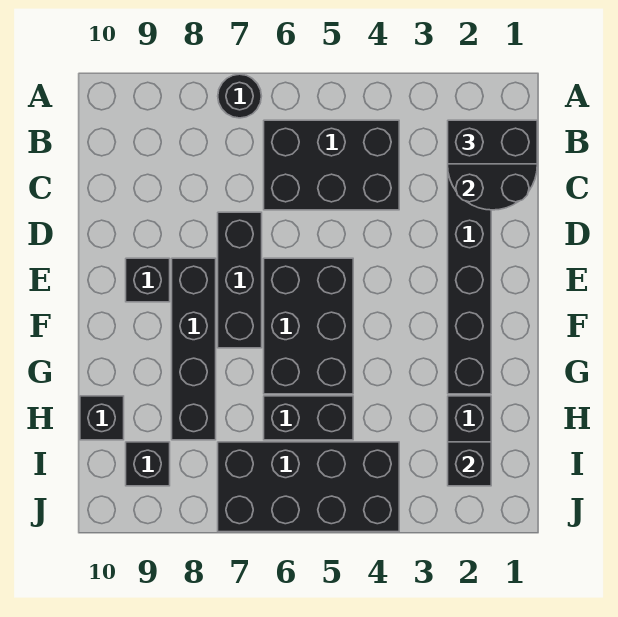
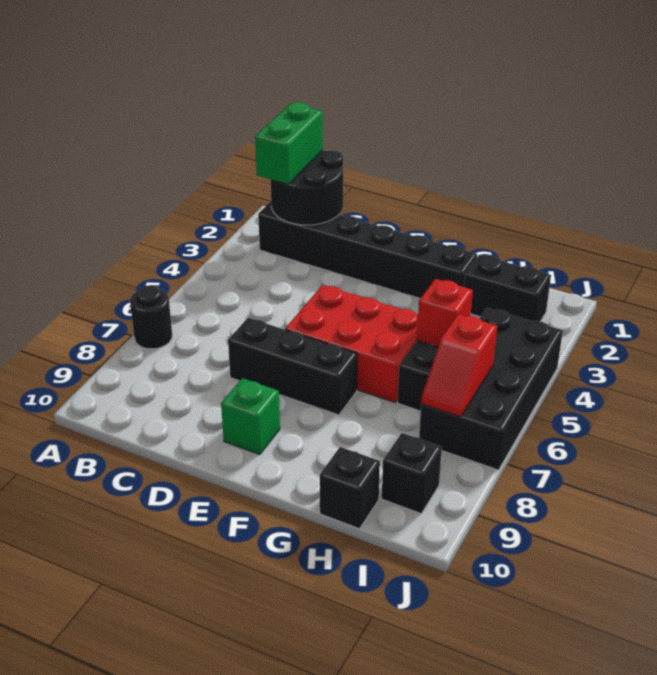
black brick B1:B2 level 3 -> green brick B1:B2 level 3
black brick B4:C6 level 1 -> none
black brick E5:G6 level 1 -> red brick E5:G6 level 1
black brick E8:H8 level 1 -> none
black brick E9 level 1 -> green brick E9 level 1
none -> red brick H5 level 2
black brick I2 level 2 -> none
none -> red slope I6:I7 level 2 top 6

